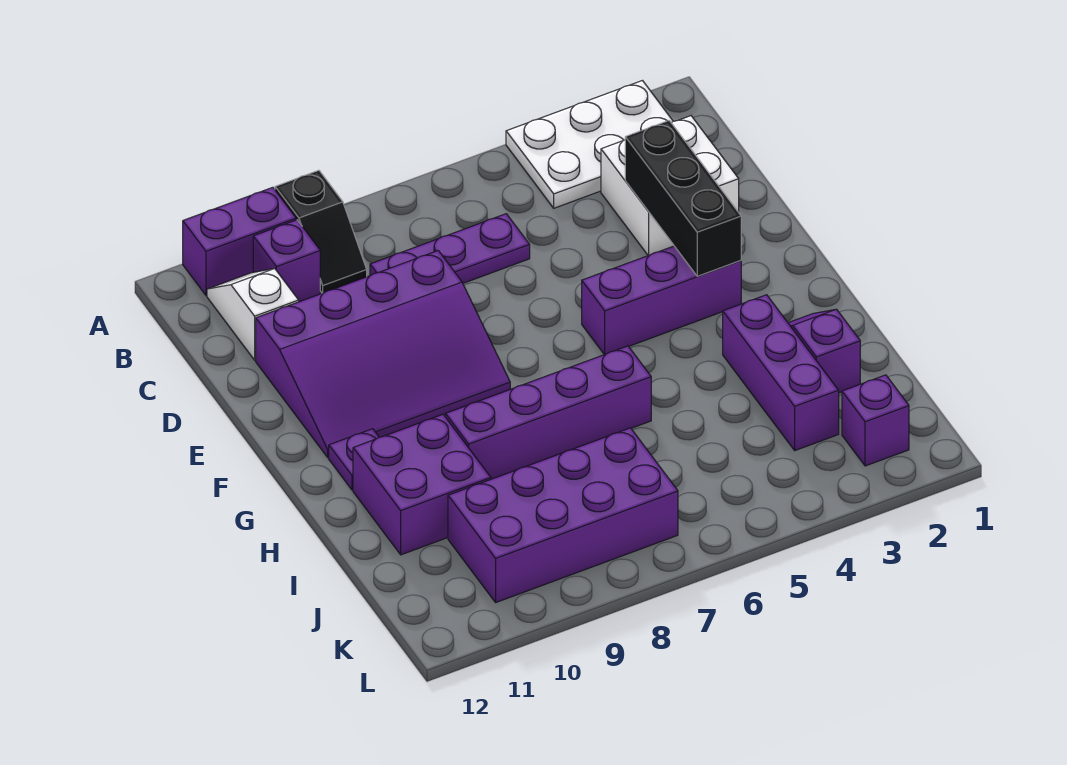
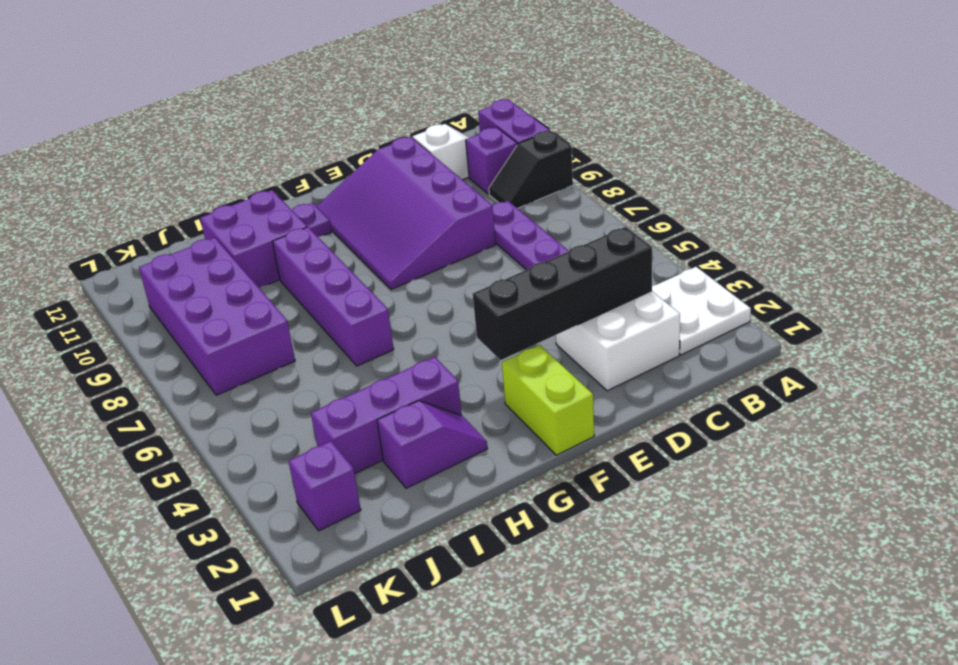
white plate A2:B4 level 1 -> white plate A2:B3 level 1
black brick D3:F3 level 2 -> black brick C3:F3 level 2
none -> lime brick F1:F2 level 1
purple brick F3:F5 level 1 -> none

